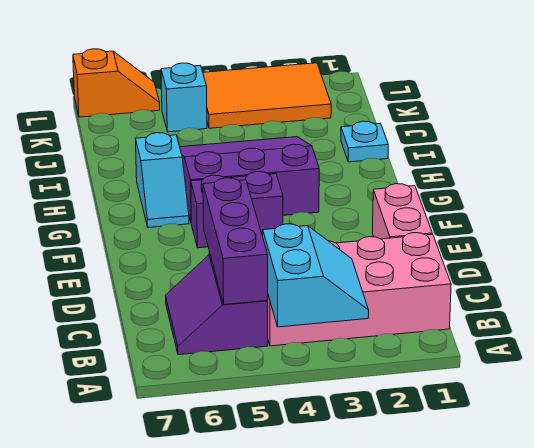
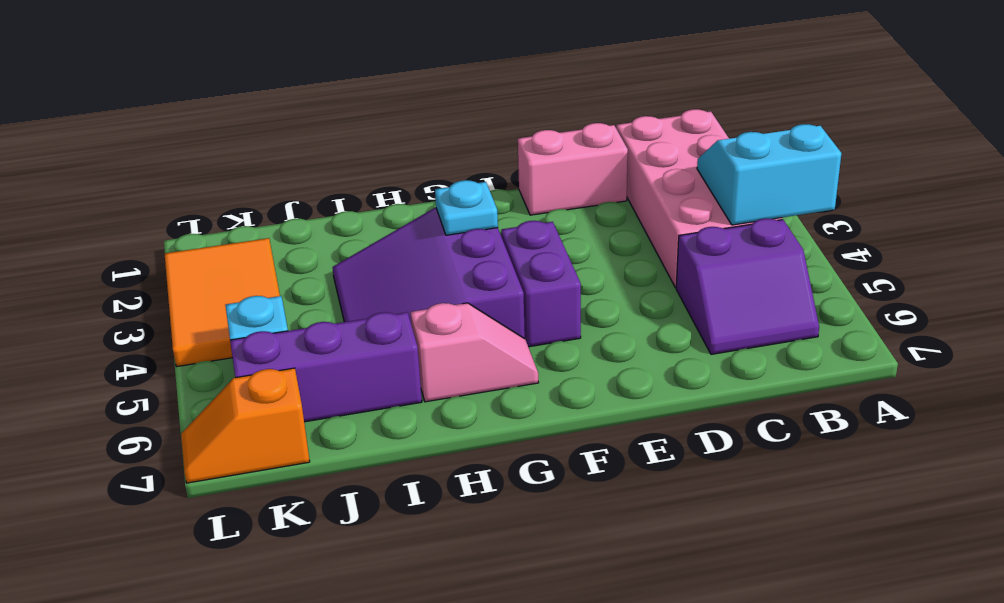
purple brick B5:D5 level 2 -> purple brick I6:K6 level 1
cyan slope G6:H6 level 1 top H -> pink slope G6:H6 level 1 top H
cyan plate I1 level 1 -> cyan plate G3 level 2
orange slope L6:L7 level 1 top 7 -> orange slope K7:L7 level 1 top K

